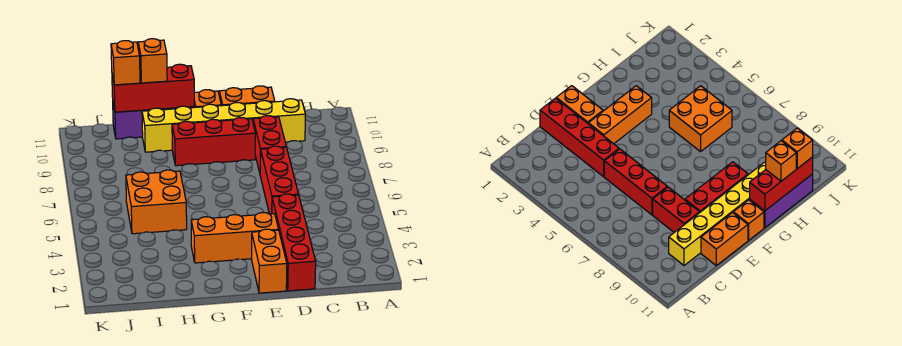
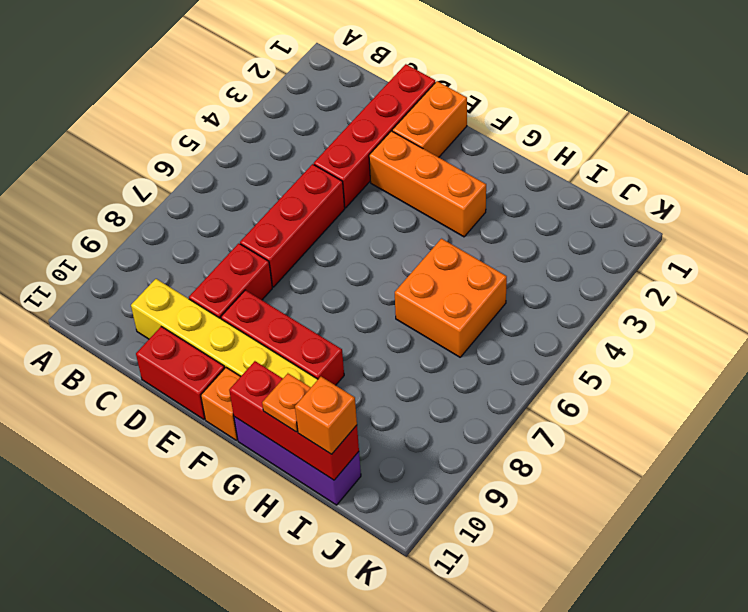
orange brick D11:E11 level 1 -> red brick D11:E11 level 1
orange brick H11 level 3 -> orange plate H11 level 3

